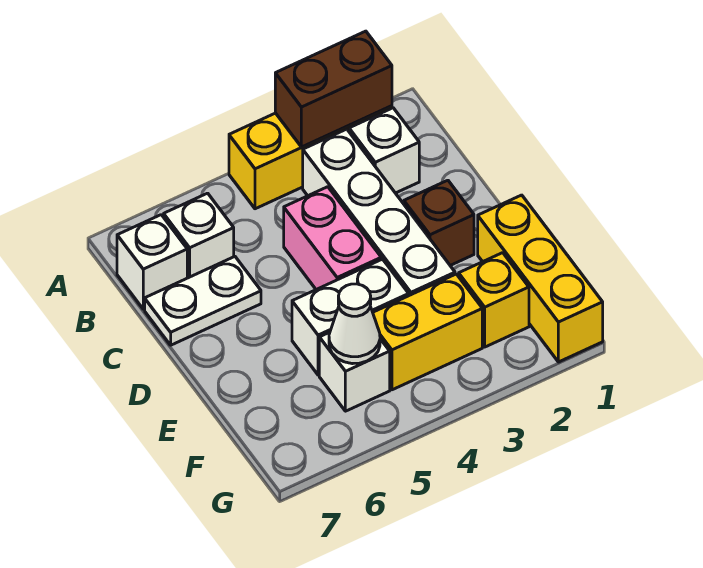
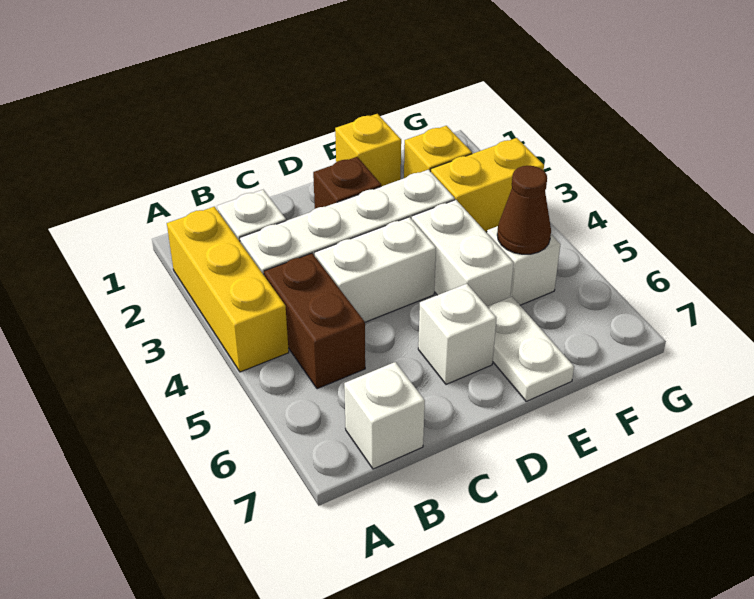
brown brick A2:A3 level 2 -> brown brick B4:B5 level 1
white brick B6 level 1 -> white brick D6 level 1
pink brick C4:D4 level 1 -> white brick C4:D4 level 1
white plate C6:C7 level 1 -> white plate E6:E7 level 1
yellow brick E1:G1 level 1 -> yellow brick E1 level 1
yellow brick F3:F4 level 1 -> yellow brick F3:G3 level 1
white cone F5 level 2 -> brown cone F5 level 2

